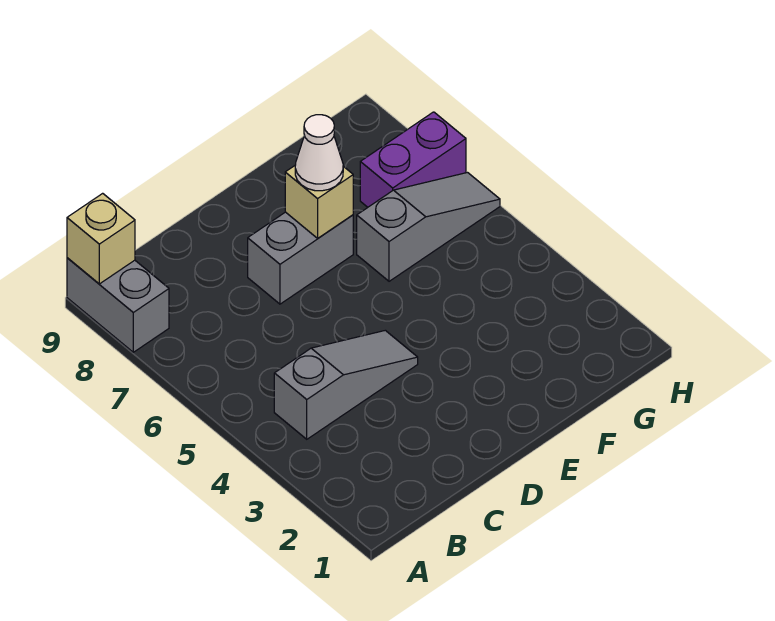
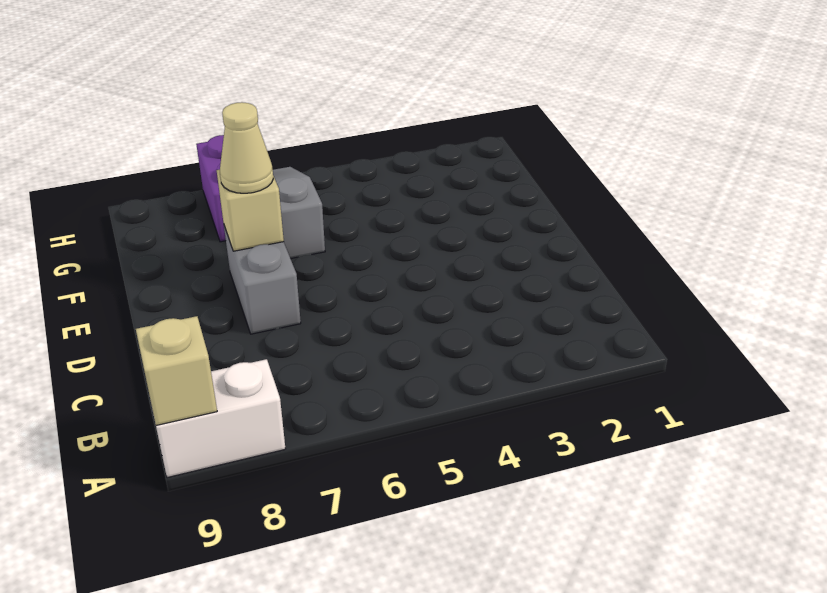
grey brick A8:A9 level 1 -> white brick A8:A9 level 1
grey slope B4:D4 level 1 top B -> none
white cone E7 level 3 -> tan cone E7 level 3

